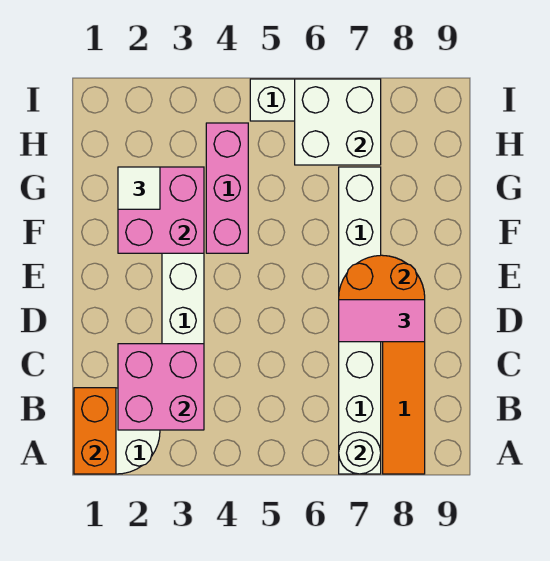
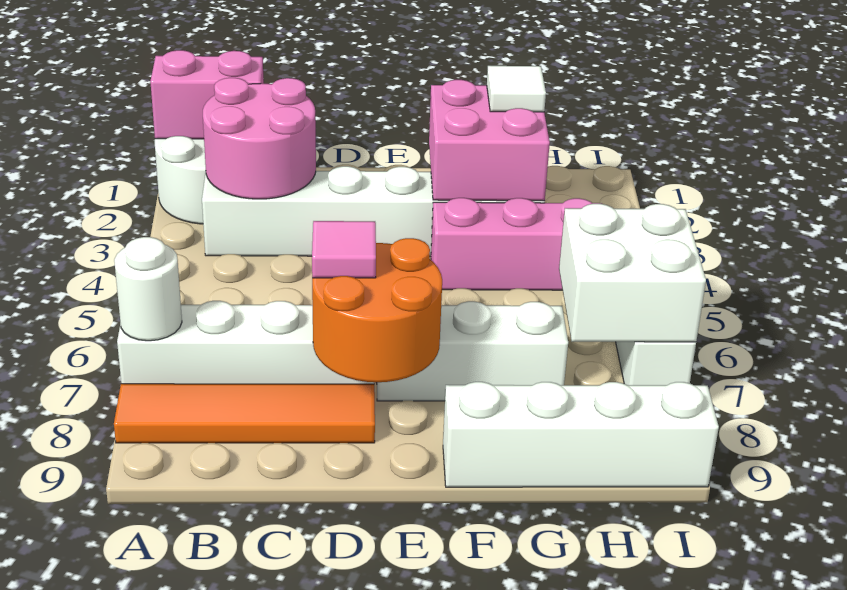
orange brick A1:B1 level 2 -> pink brick A1:B1 level 2
pink brick B2:C3 level 2 -> pink round brick B2:C3 level 2
pink tile D7:D8 level 3 -> pink tile D7 level 3
none -> white brick F9:I9 level 1

